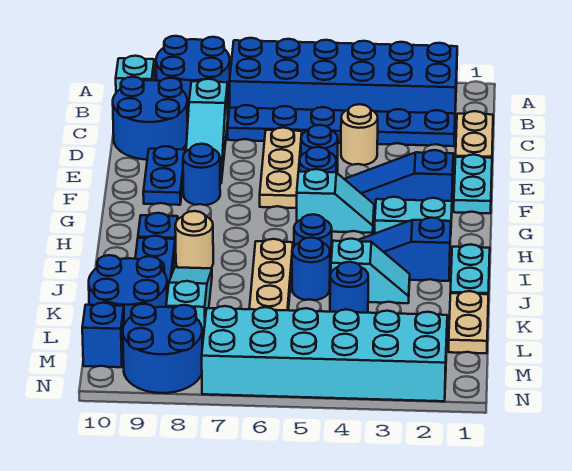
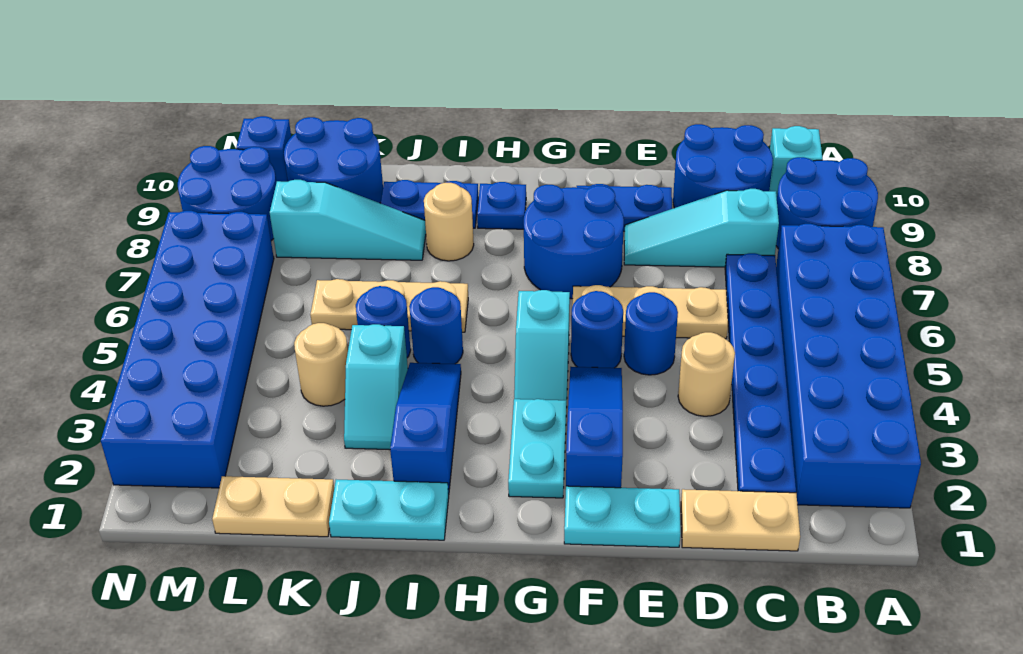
blue round brick F8 level 1 -> blue round brick F7:G8 level 1
blue round brick K4 level 1 -> tan round brick K4 level 1
cyan brick M2:N7 level 1 -> blue brick M2:N7 level 1

